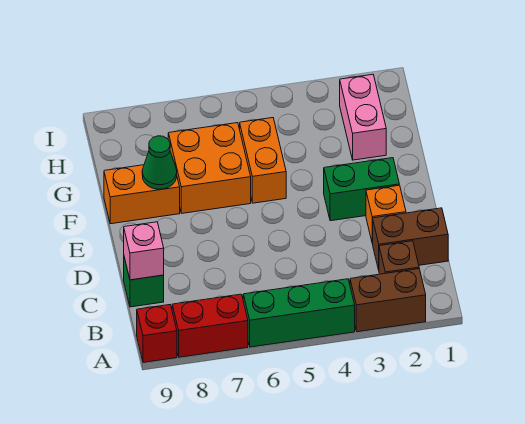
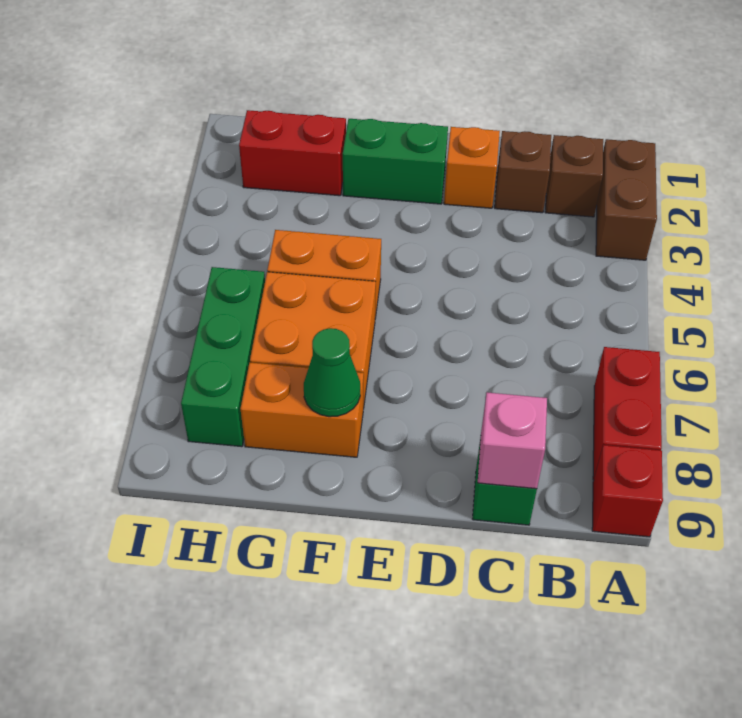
green brick A4:A6 level 1 -> green brick H6:H8 level 1
brown brick C1:C2 level 1 -> brown brick C2 level 1
green brick E2:E3 level 1 -> green brick E2:F2 level 1
orange brick F8:F9 level 1 -> orange brick F8:G8 level 1
pink brick G2:H2 level 1 -> red brick G2:H2 level 1

